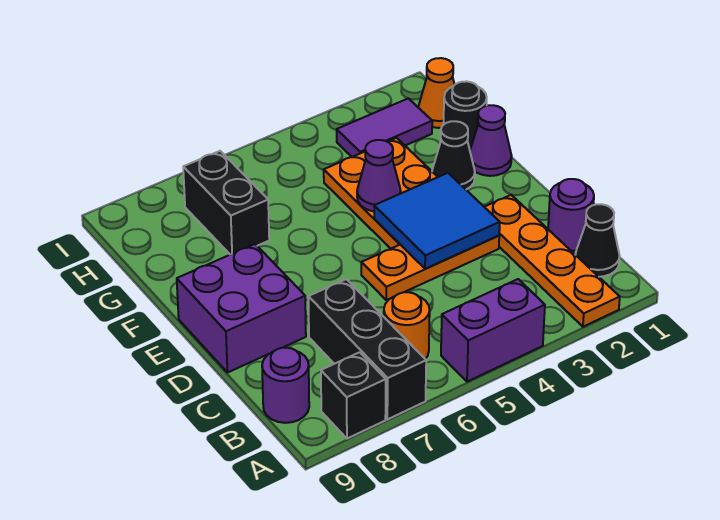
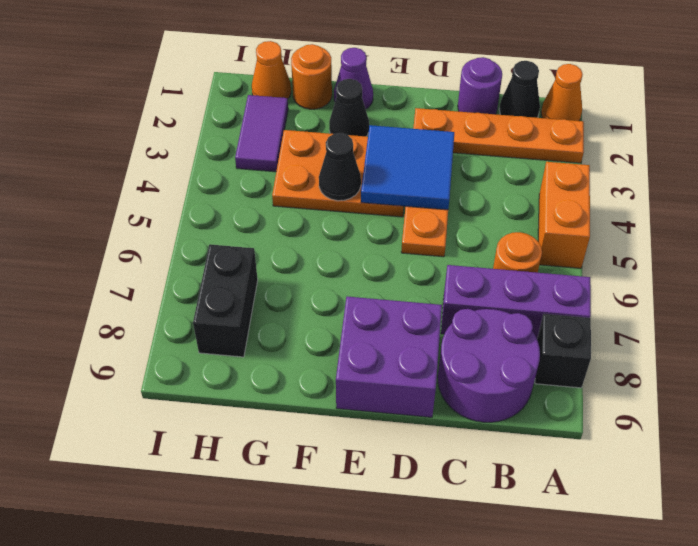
none -> orange cone A1 level 1
purple brick A4:A5 level 1 -> orange brick A4:A5 level 1
black brick A7:C7 level 1 -> purple brick A7:C7 level 1
purple round brick B9 level 1 -> purple round brick B8:C9 level 1
purple cone F4 level 2 -> black cone F4 level 2
black round brick G1 level 1 -> orange round brick G1 level 1
black brick G7:H7 level 1 -> black brick H7:H8 level 1

